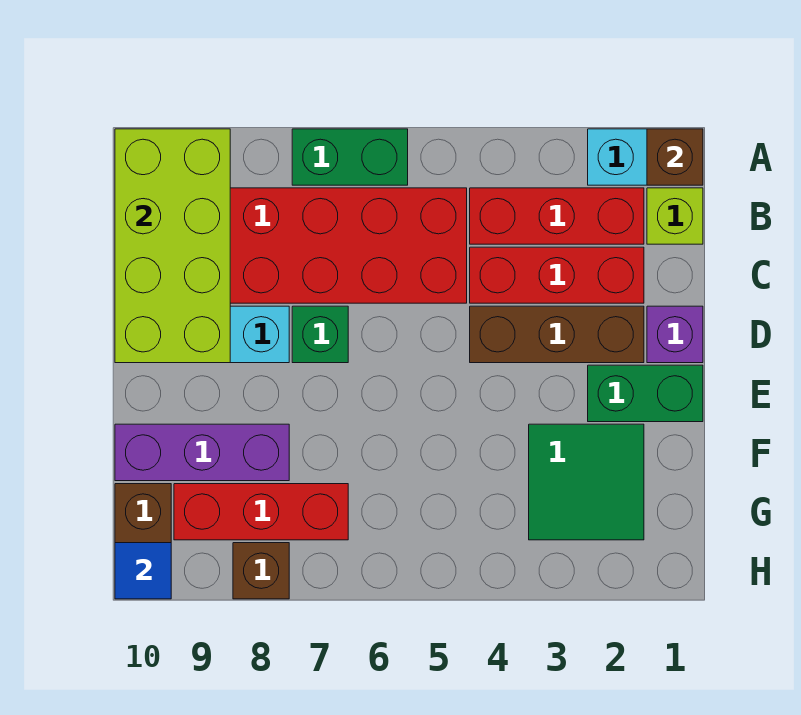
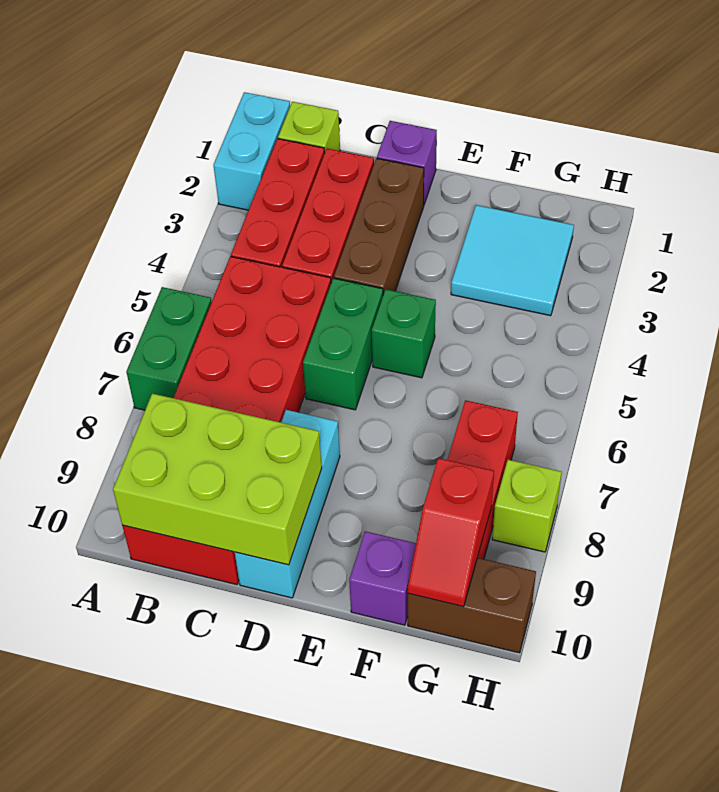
brown brick A1 level 2 -> none
lime brick A9:D10 level 2 -> lime brick B9:D10 level 2
green brick D7 level 1 -> green brick E5 level 1
green brick E1:E2 level 1 -> green brick D5:D6 level 1
green tile F2:G3 level 1 -> cyan tile F2:G3 level 1
purple brick F8:F10 level 1 -> purple brick F10 level 1
none -> red slope G9:G10 level 2 top 9
brown brick H8 level 1 -> lime brick H8 level 1
blue tile H10 level 2 -> none

